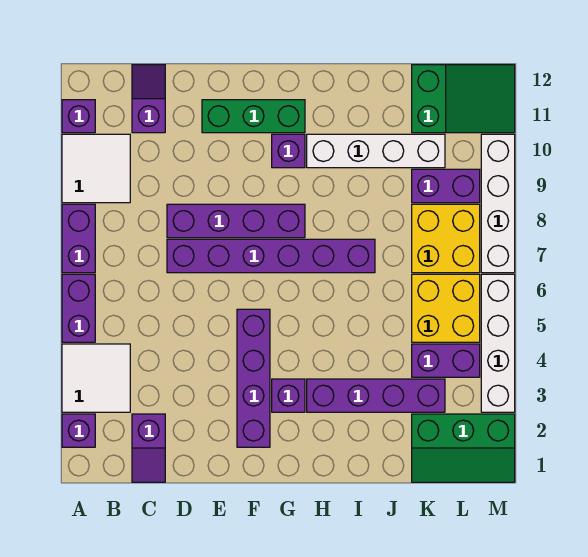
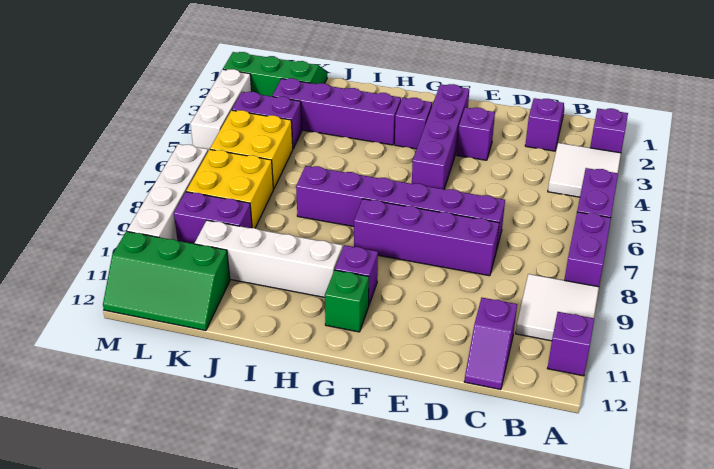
none -> purple brick E3 level 1
green brick E11:G11 level 1 -> green brick G11 level 1
green slope K11:M12 level 1 top K -> green slope K11:M12 level 1 top 11
white brick M3:M6 level 1 -> white brick M3:M5 level 1

